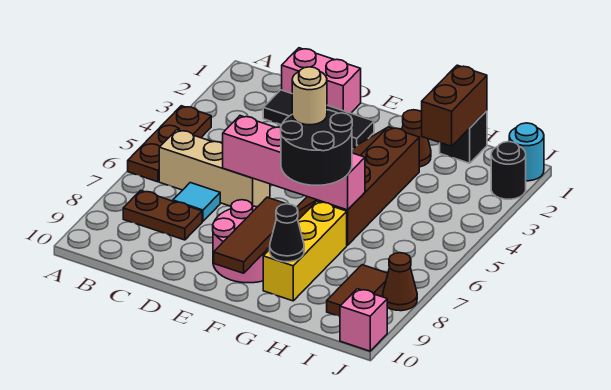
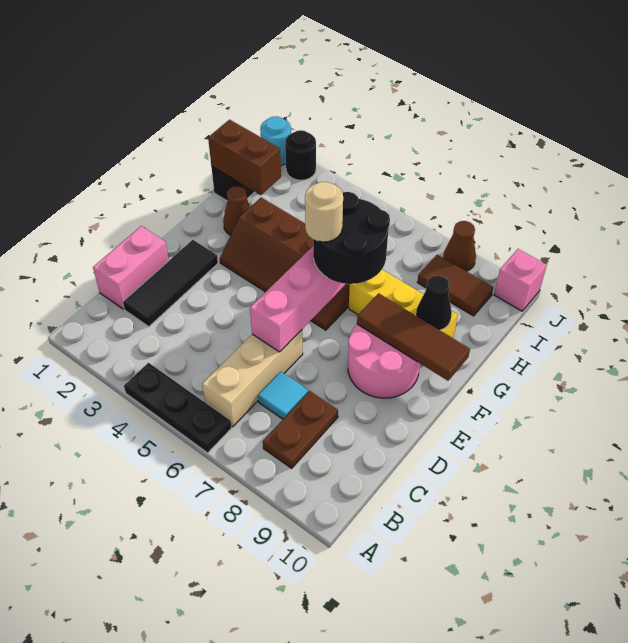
brown plate A4:A6 level 1 -> black plate A4:A6 level 1

